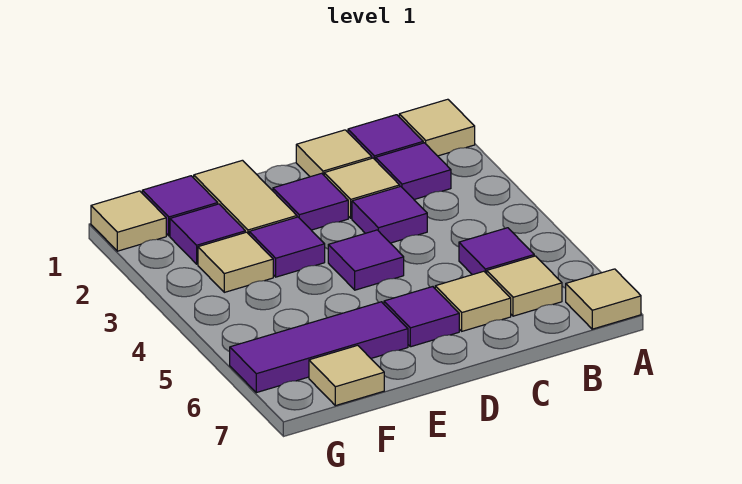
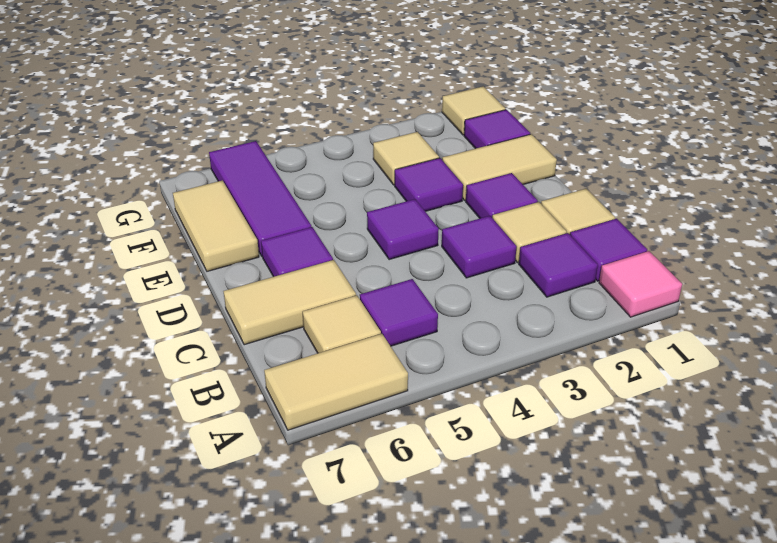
tan tile A1 level 1 -> pink tile A1 level 1
tan tile A7 level 1 -> tan tile A6:A7 level 1
tan tile C6 level 1 -> tan tile C6:C7 level 1
purple tile F2 level 1 -> none
tan tile F7 level 1 -> tan tile E7:F7 level 1

